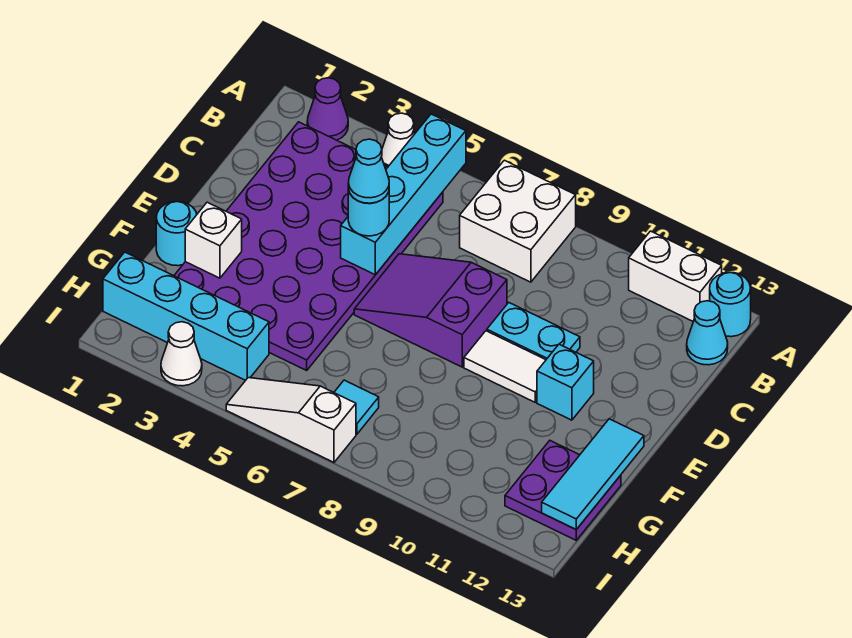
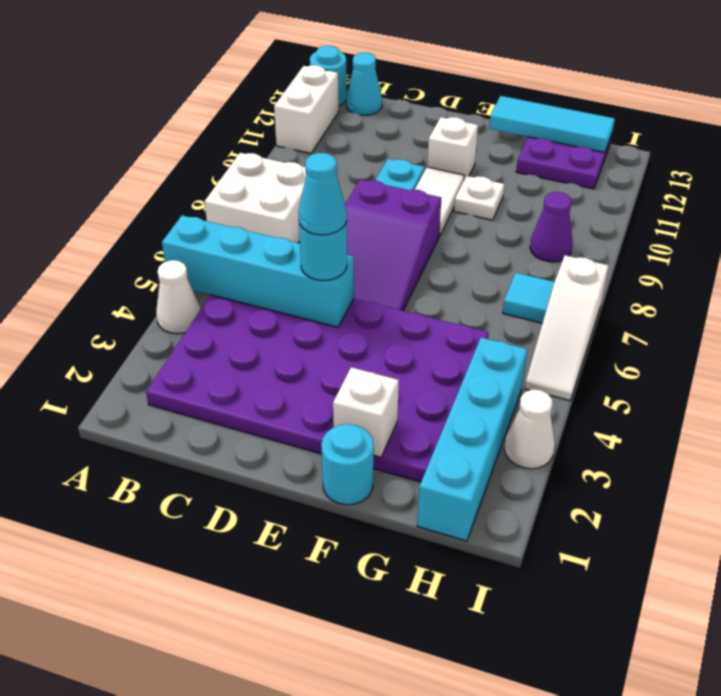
purple cone A2 level 1 -> purple cone H9 level 1
cyan brick E11 level 1 -> white brick E11 level 1
none -> white plate F10 level 1

